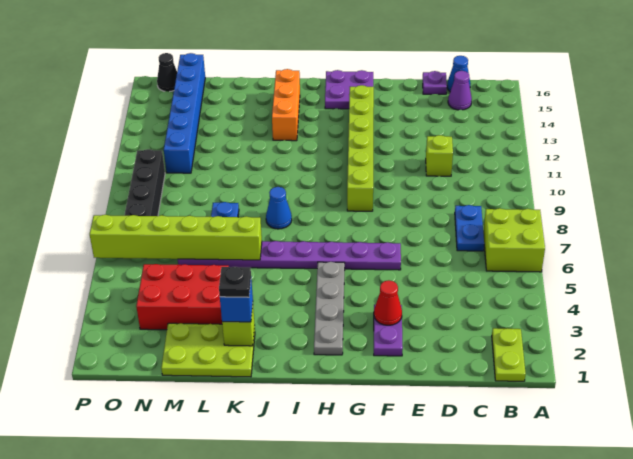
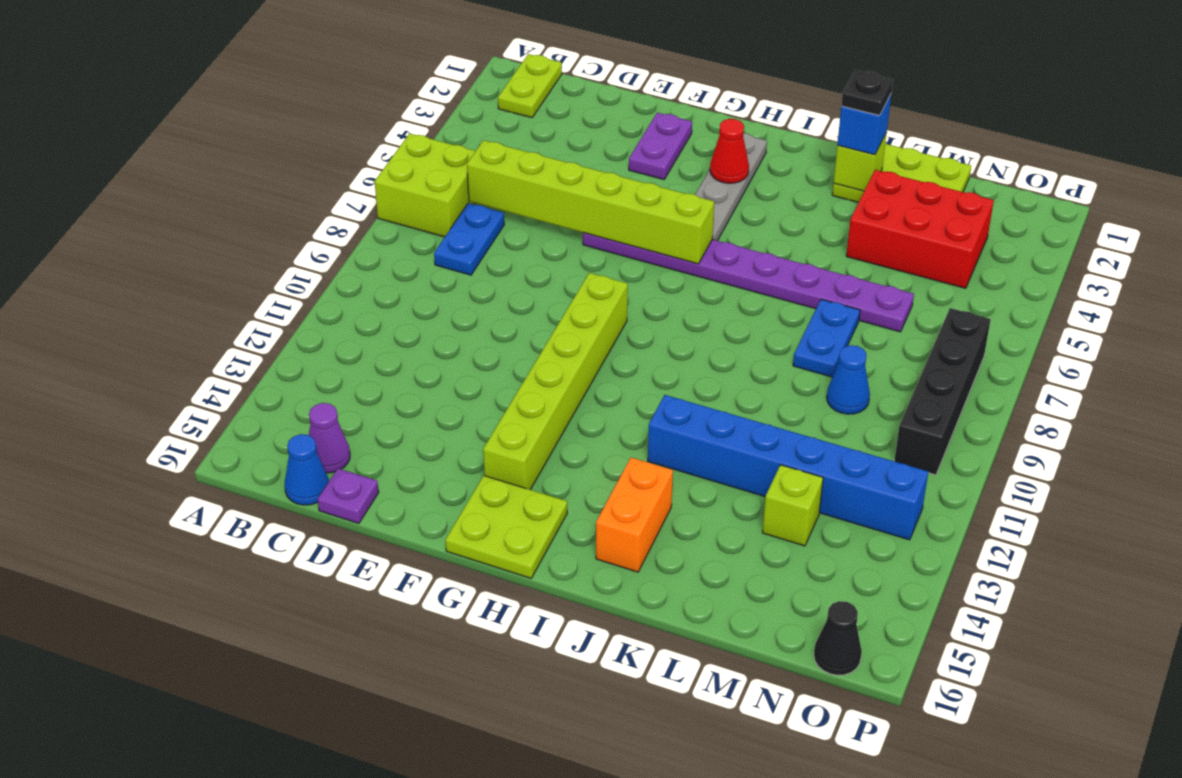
lime brick D11 level 1 -> lime brick M13 level 1
red cone F3 level 2 -> red cone H3 level 2
purple plate G15:H16 level 1 -> lime plate G15:H16 level 1
blue cone J8 level 1 -> blue cone M9 level 1
orange brick J13:J15 level 1 -> orange brick J14:J15 level 1
lime brick K6:P6 level 2 -> lime brick C6:H6 level 2
blue brick N11:N16 level 1 -> blue brick J12:O12 level 1

